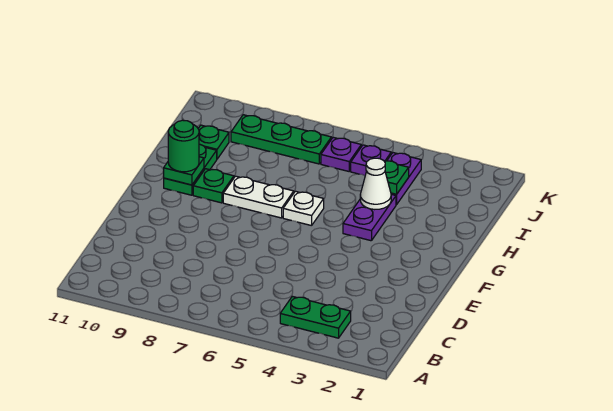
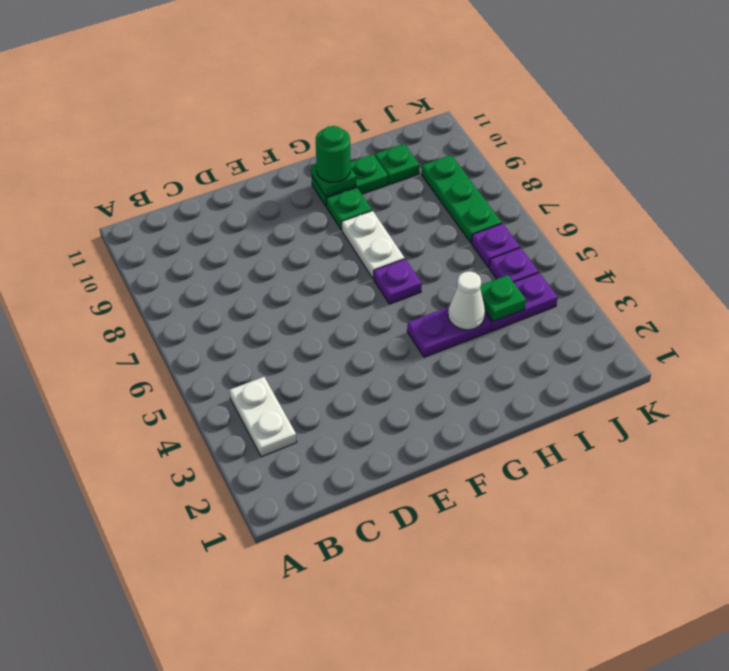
green plate B3:B4 level 1 -> white plate B3:B4 level 1
white plate G6 level 1 -> purple plate G6 level 1

